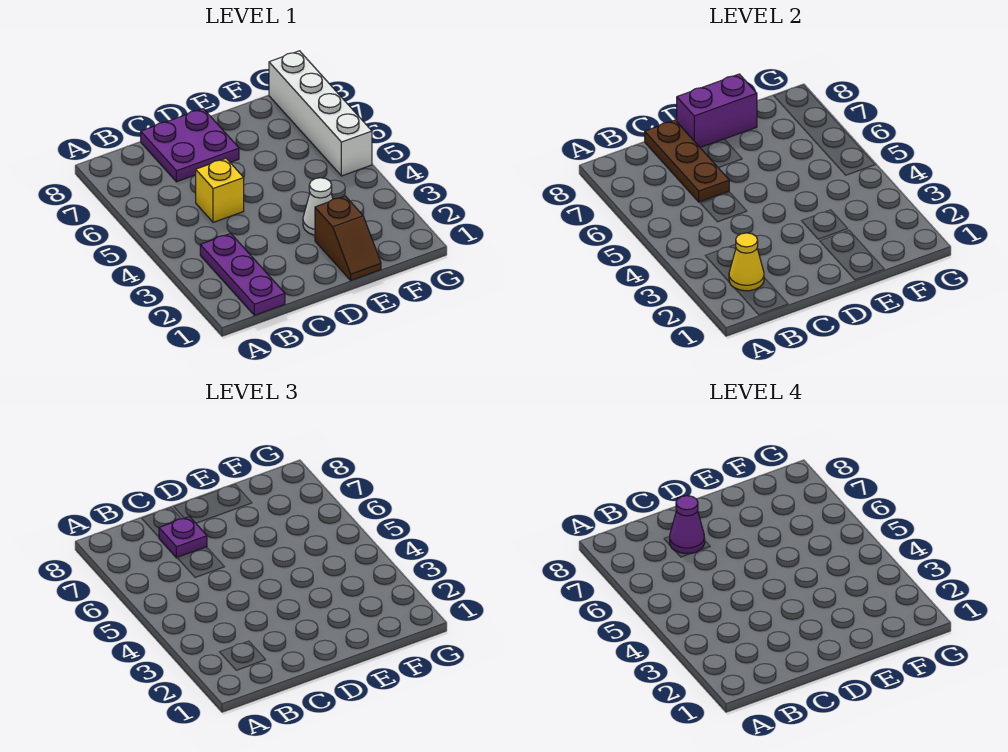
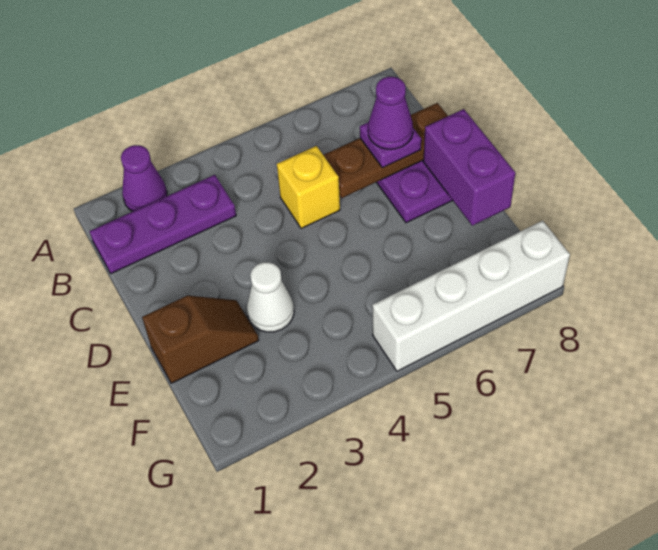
none -> purple cone A2 level 1
yellow cone B2 level 2 -> none
brown slope E1:E2 level 1 top 2 -> brown slope E1:E2 level 1 top 1

